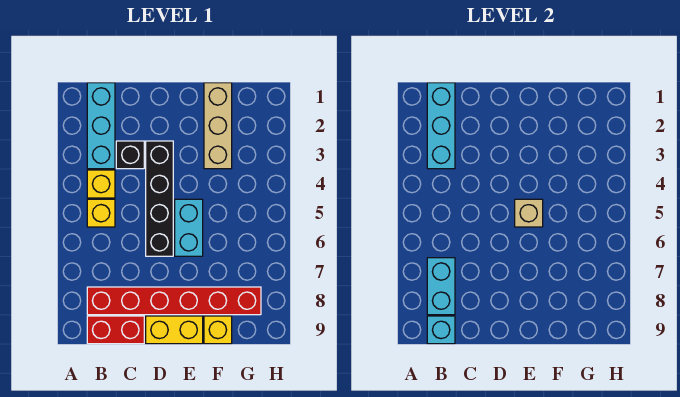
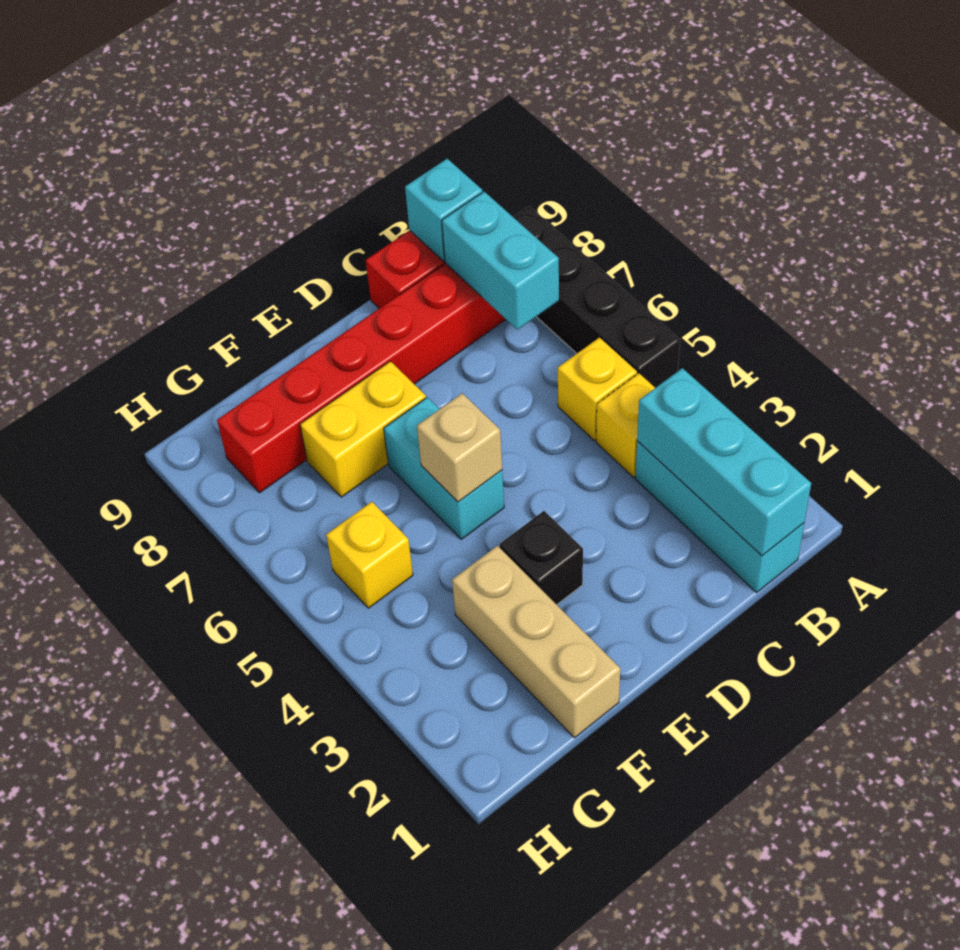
black brick C3 level 1 -> black brick E3 level 1
black brick D3:D6 level 1 -> black brick A5:A8 level 1
yellow brick D9:E9 level 1 -> yellow brick E7:F7 level 1
yellow brick F9 level 1 -> yellow brick G5 level 1

